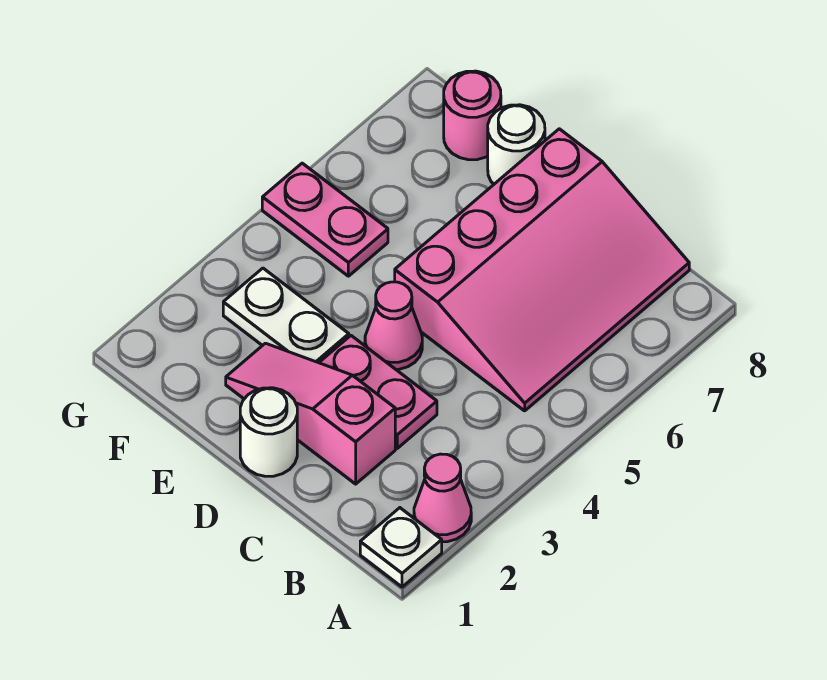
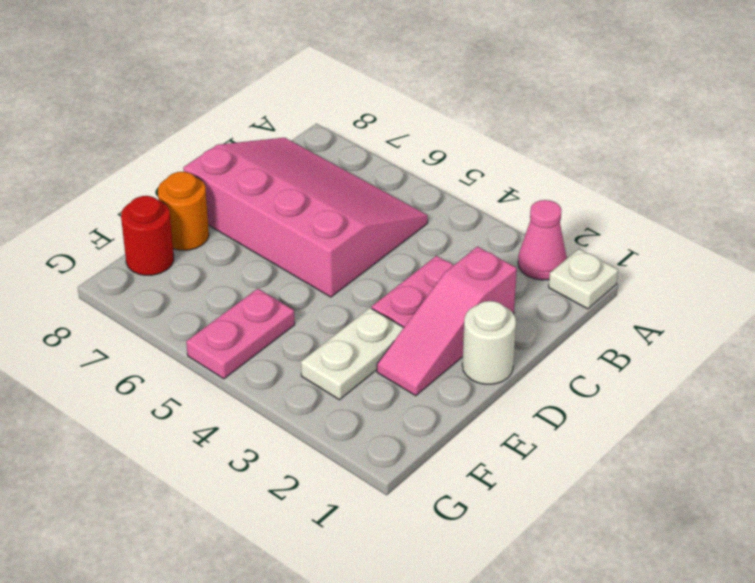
pink cone D4 level 1 -> none
white round brick E8 level 1 -> orange round brick E8 level 1
pink round brick F8 level 1 -> red round brick F8 level 1

